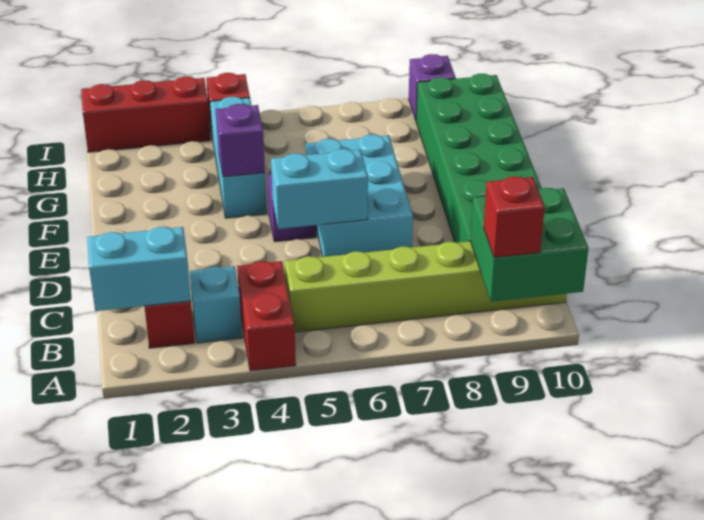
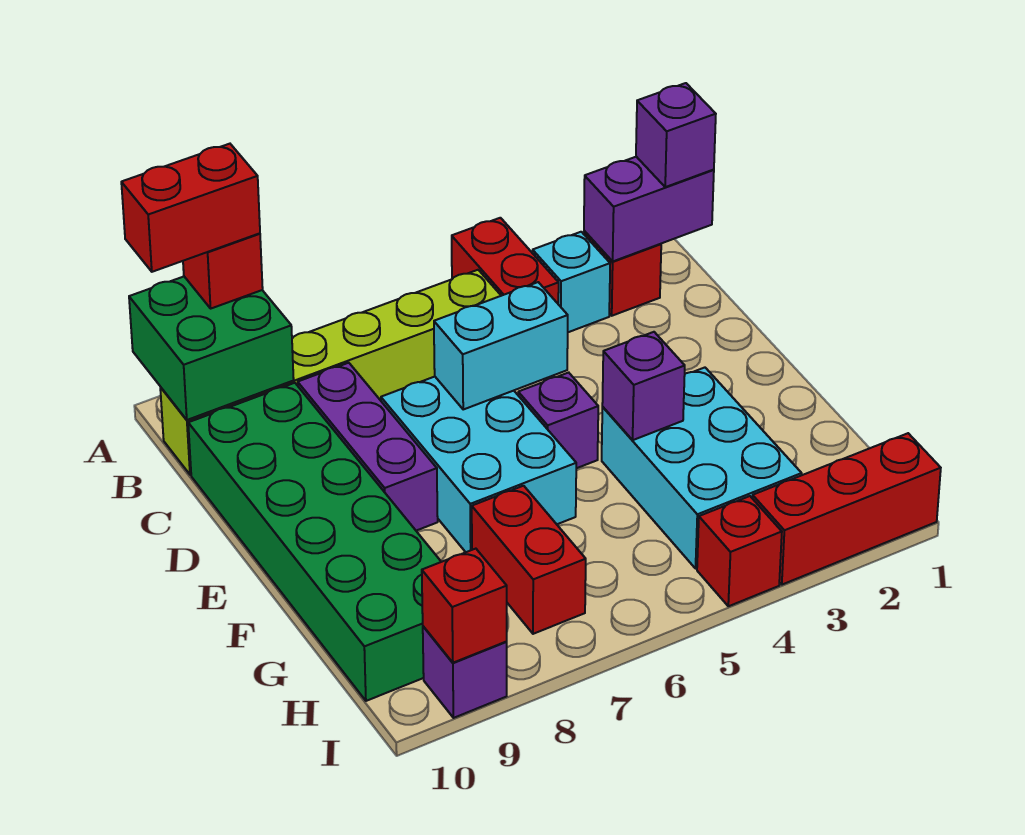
none -> red brick A9:A10 level 4
cyan brick B1:B2 level 2 -> purple brick B1:B2 level 2
none -> purple brick B1 level 3
none -> purple brick C8:E8 level 1
cyan brick F4:H4 level 1 -> cyan brick F3:H4 level 1
none -> red brick G7:H7 level 1
none -> red brick I9 level 2

